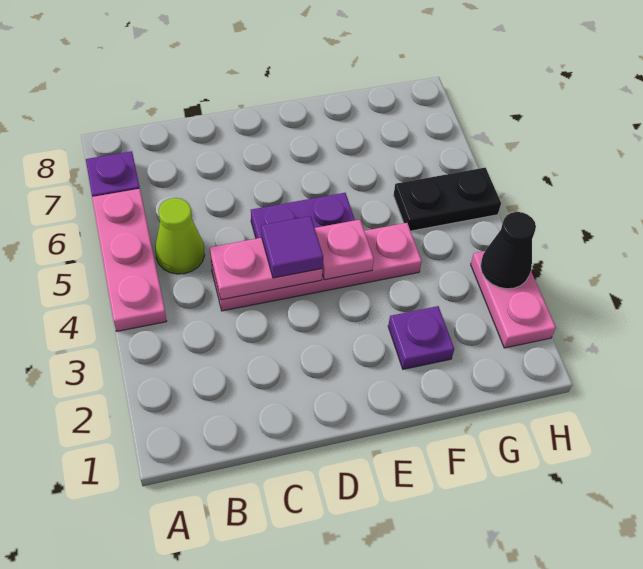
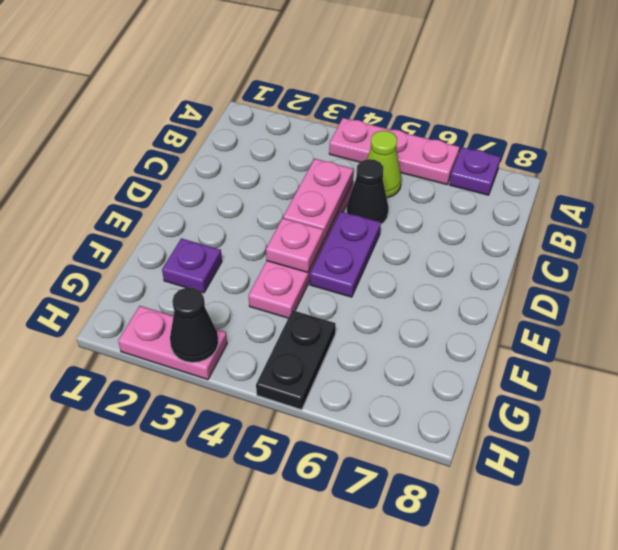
none -> black cone C5 level 1
purple tile D4 level 3 -> none

